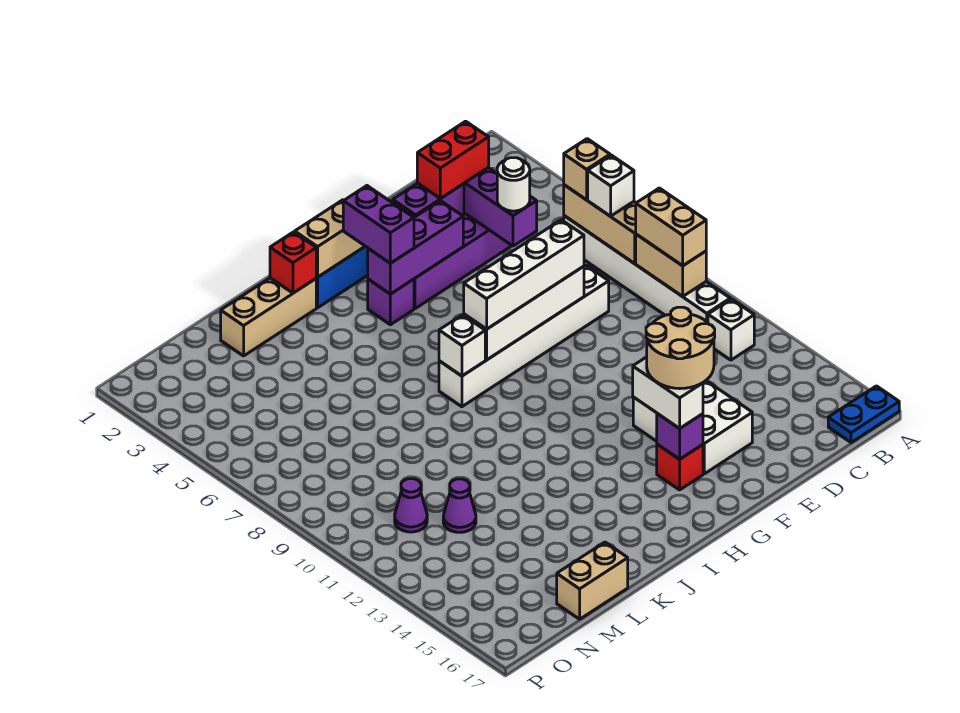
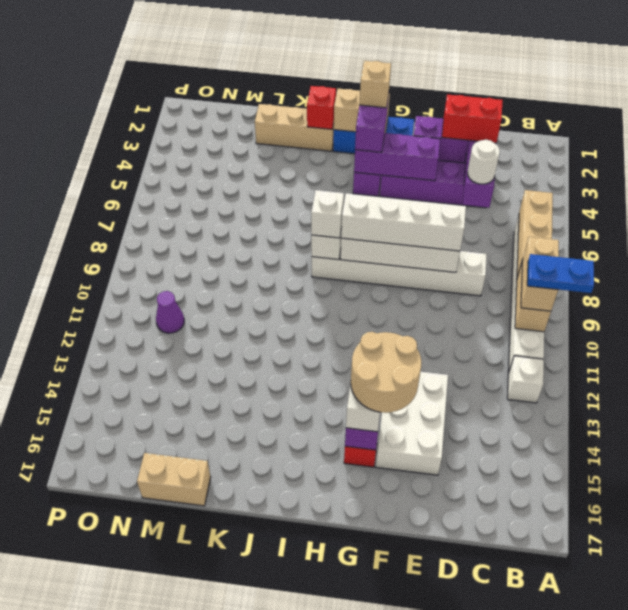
blue plate A17:B17 level 1 -> blue plate A10:B10 level 4
tan brick B6 level 3 -> tan brick H3 level 4
white brick B7 level 3 -> white brick I8 level 3
purple cone M12 level 1 -> none

